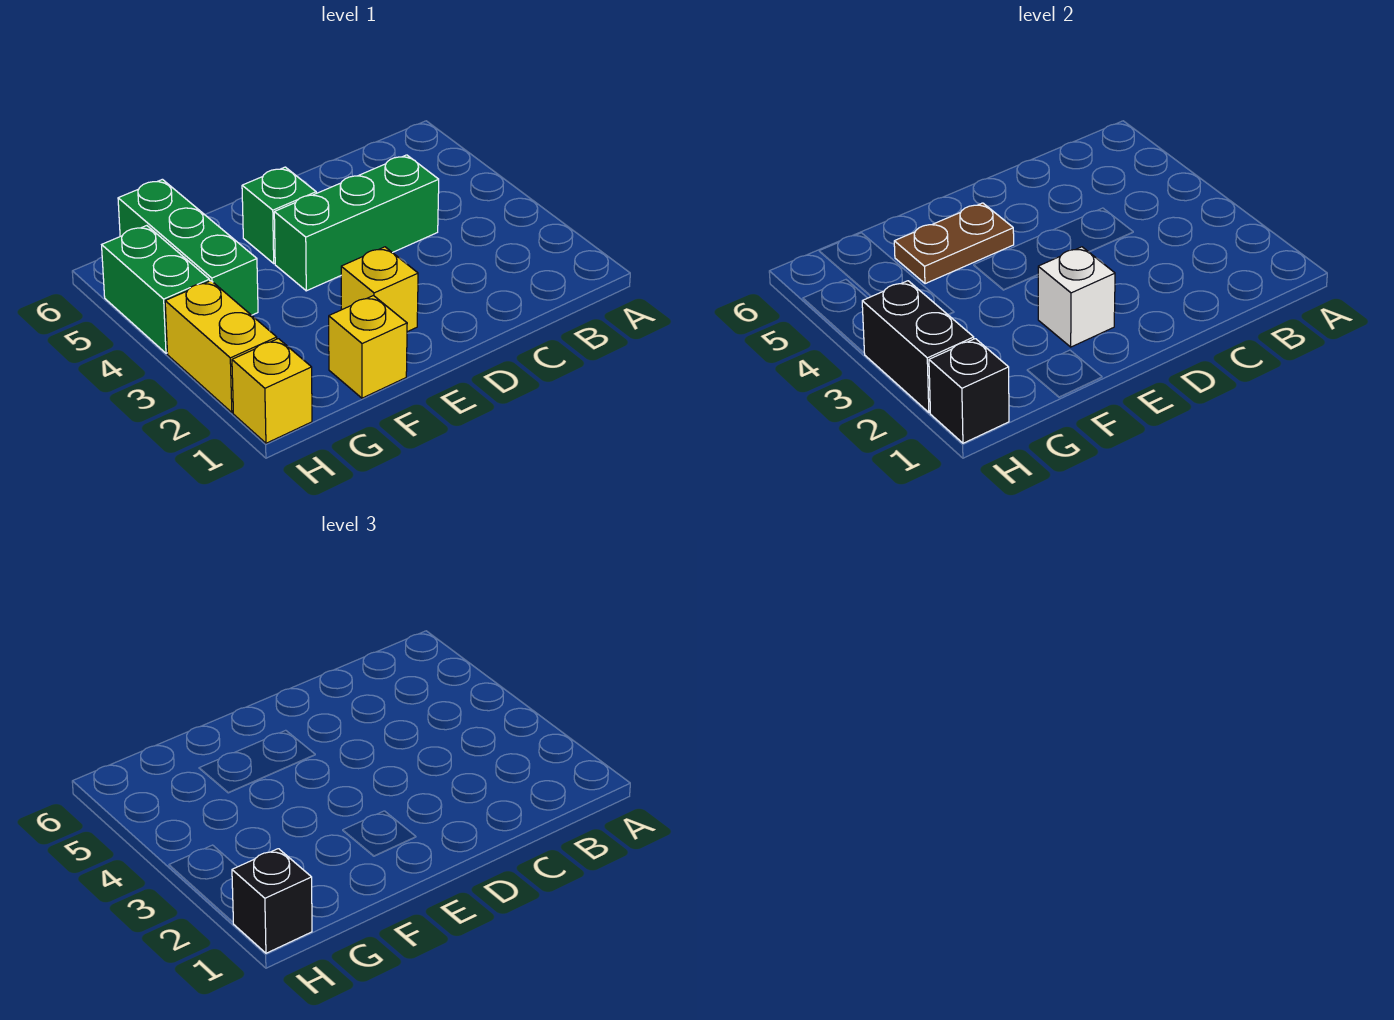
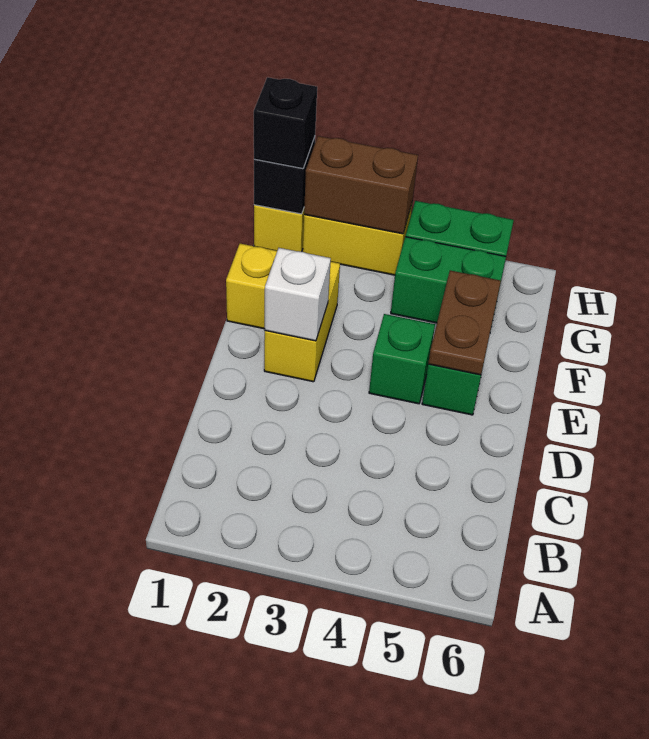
green brick C4:E4 level 1 -> green brick E4 level 1
yellow brick E2 level 1 -> yellow brick E2:F2 level 1
green brick G4:G6 level 1 -> green brick G4:G5 level 1
black brick H2:H3 level 2 -> brown brick H2:H3 level 2

